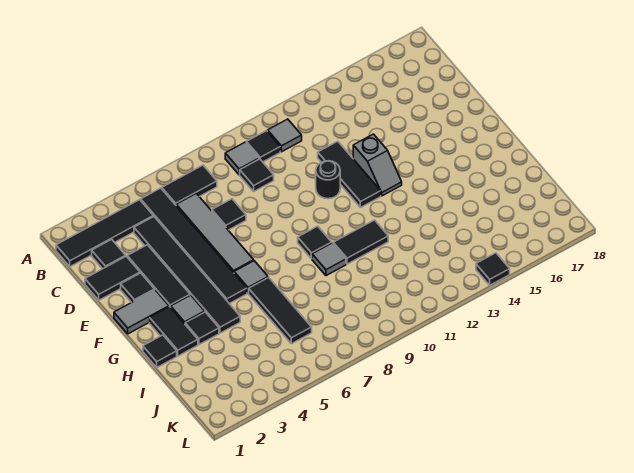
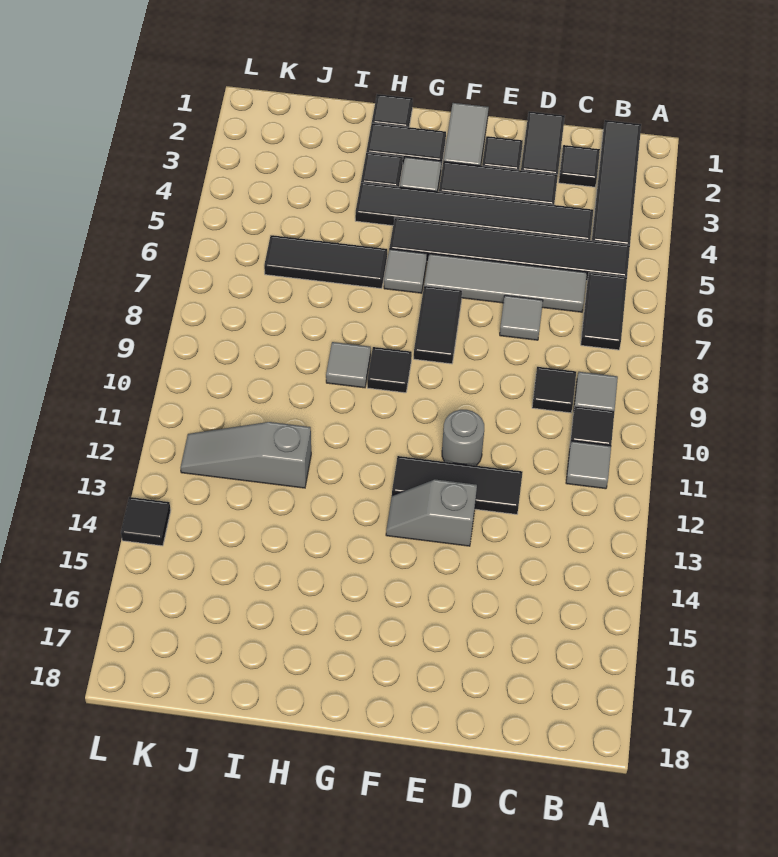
black tile D7 level 1 -> grey tile D7 level 1
black round brick E11 level 1 -> grey round brick E11 level 1
black tile H10:H11 level 1 -> black tile F7:F8 level 1
none -> grey slope I12:K12 level 1 top I

